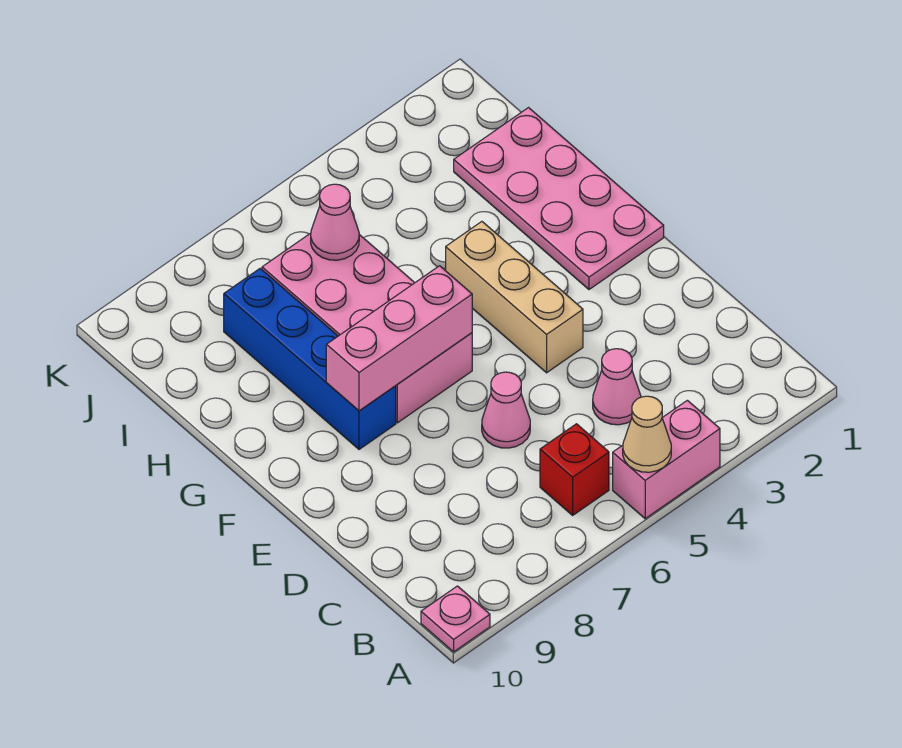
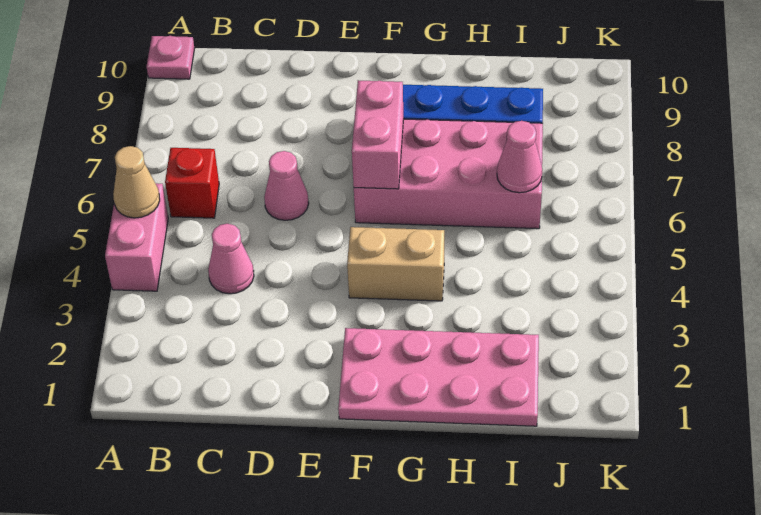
tan brick E4:G4 level 1 -> tan brick F4:G4 level 1
pink brick F6:F8 level 2 -> pink brick F6:F7 level 2

